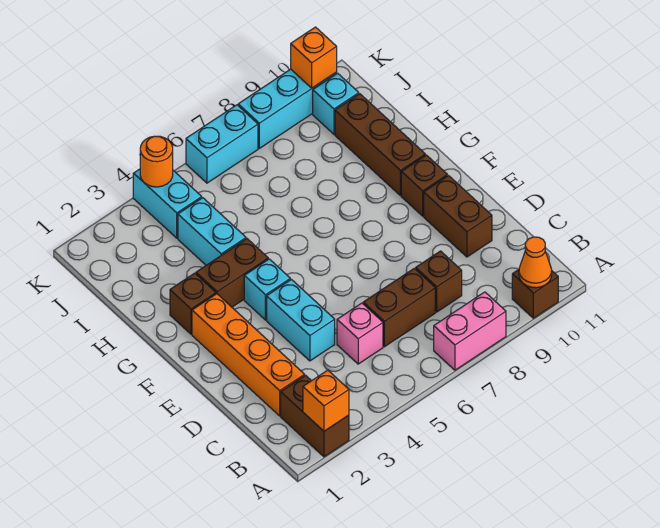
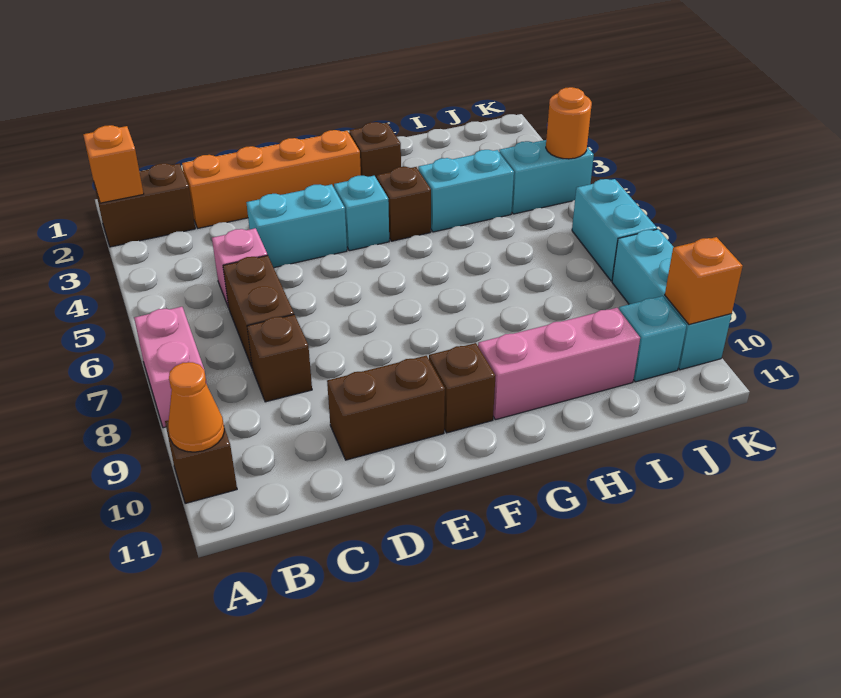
brown brick G3:G4 level 1 -> brown brick G4 level 1
brown brick G10:I10 level 1 -> pink brick G10:I10 level 1

